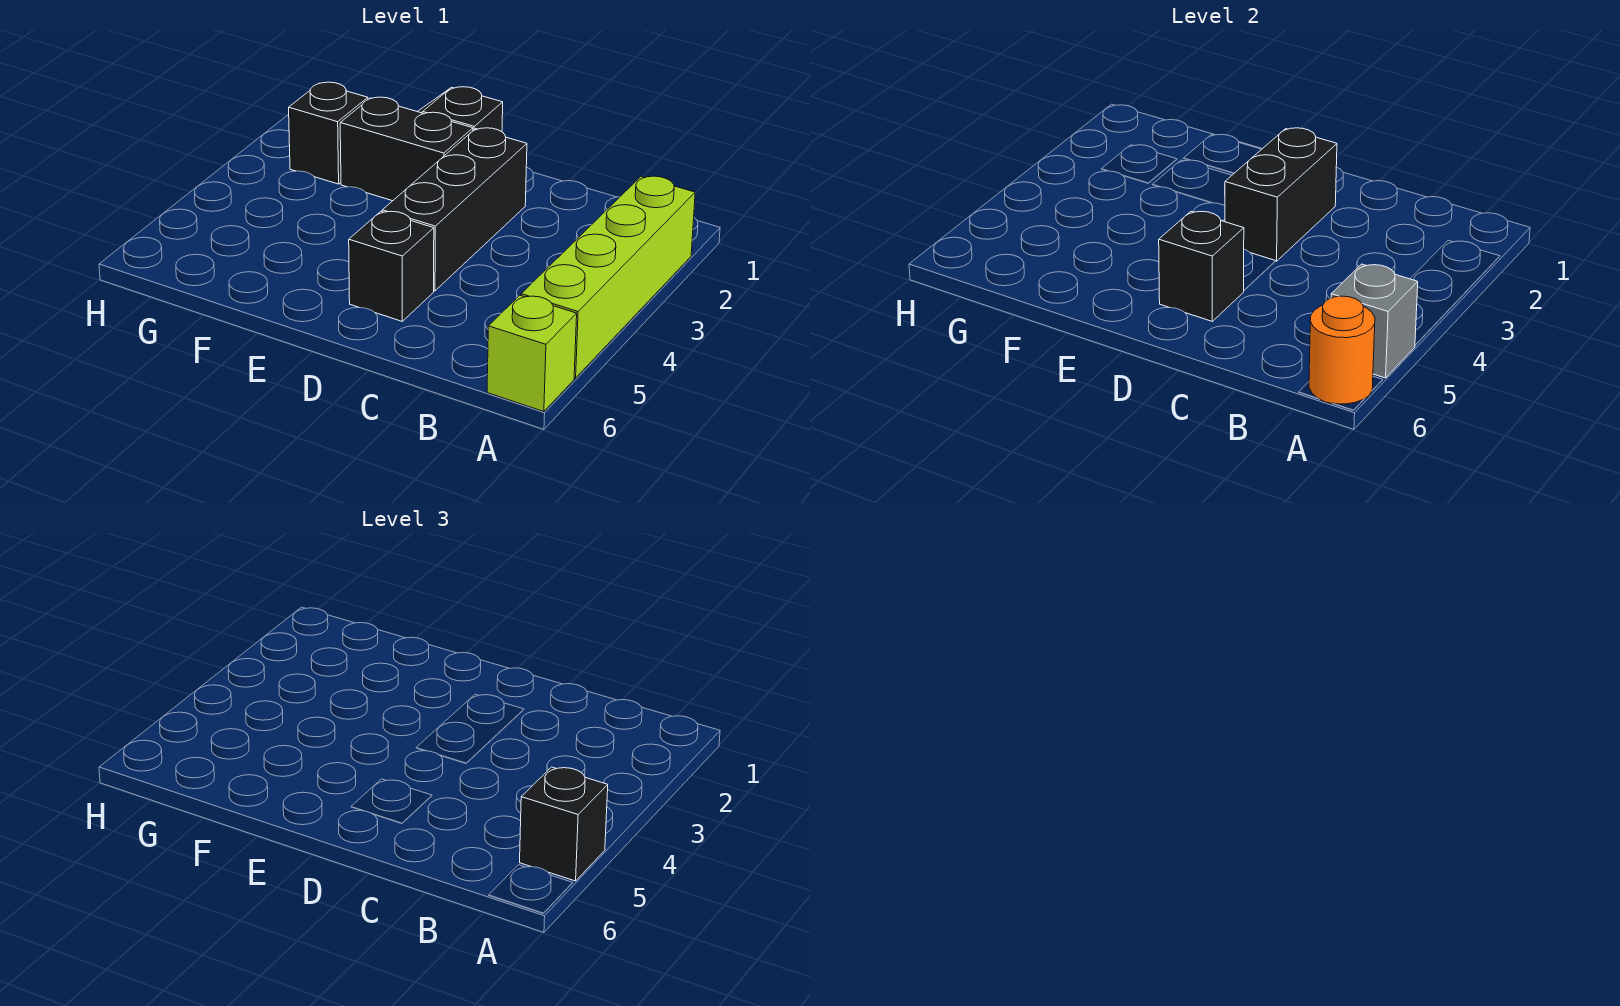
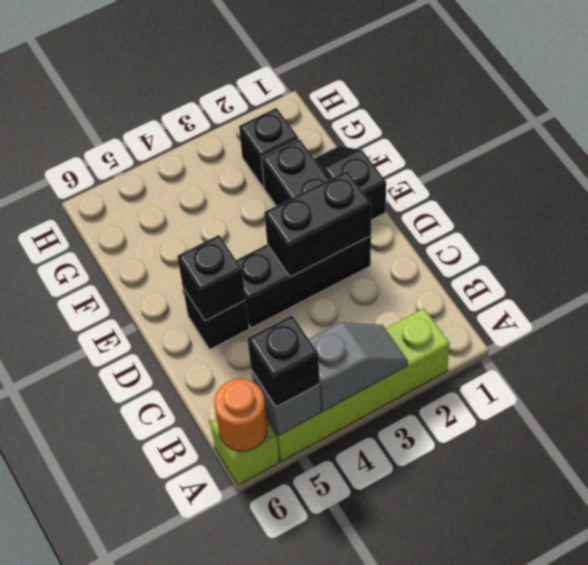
none -> grey slope A3:A4 level 2 top 4

